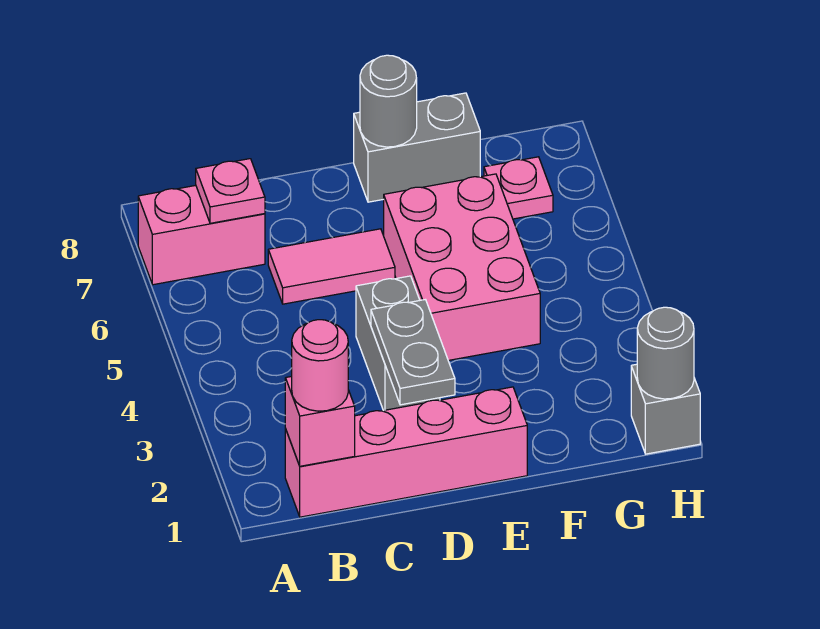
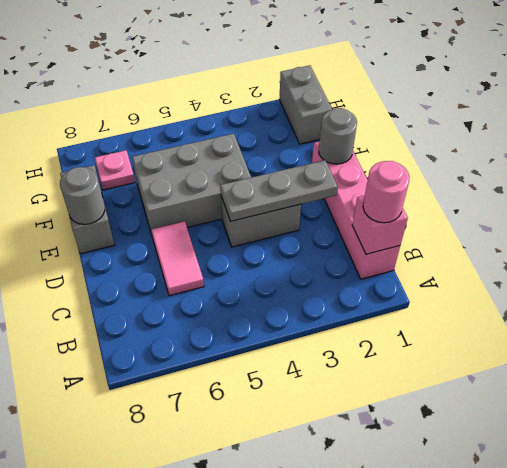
pink brick A7:B7 level 1 -> none
pink plate B7 level 2 -> none
grey plate D2:D3 level 2 -> grey plate D2:D4 level 2
pink brick E4:F6 level 1 -> grey brick E4:F6 level 1
grey brick H1 level 1 -> grey brick G1:H1 level 1
grey round brick H1 level 2 -> grey round brick E1 level 2

